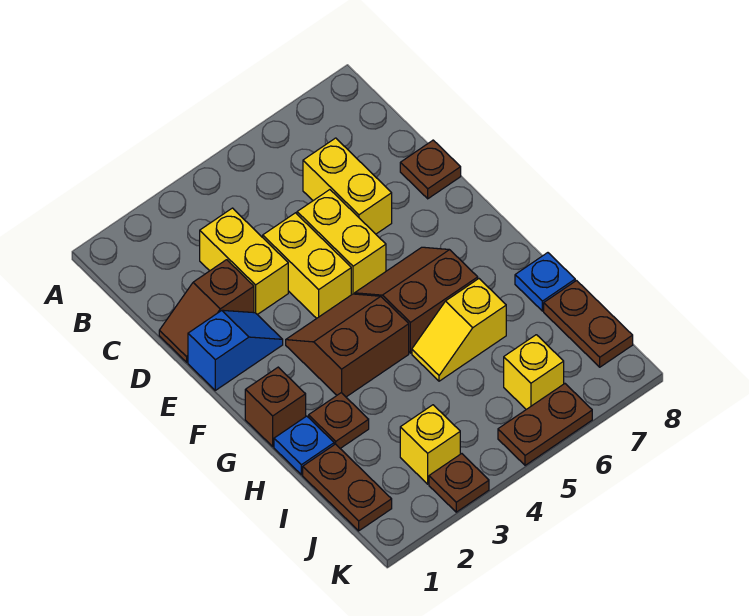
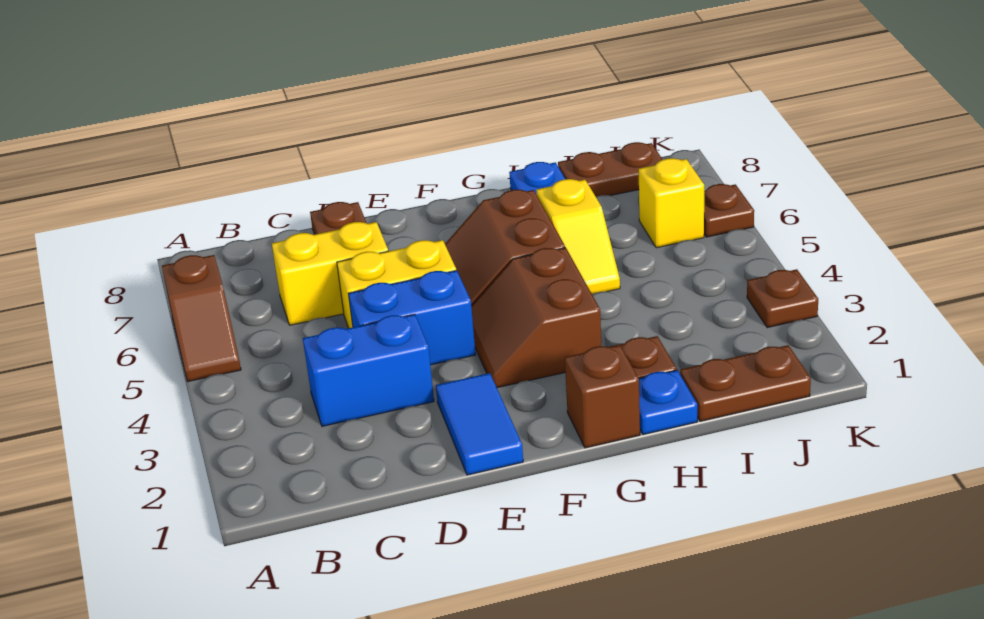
yellow brick C3:D3 level 1 -> blue brick C3:D3 level 1
brown slope D1:D2 level 1 top 2 -> brown slope A5:A6 level 1 top 6
yellow brick D4:E4 level 1 -> blue brick D4:E4 level 1
blue slope E1:E2 level 1 top 1 -> blue tile E1:E2 level 1
yellow brick J3 level 1 -> none
brown plate K5:K6 level 1 -> brown plate K6 level 1

